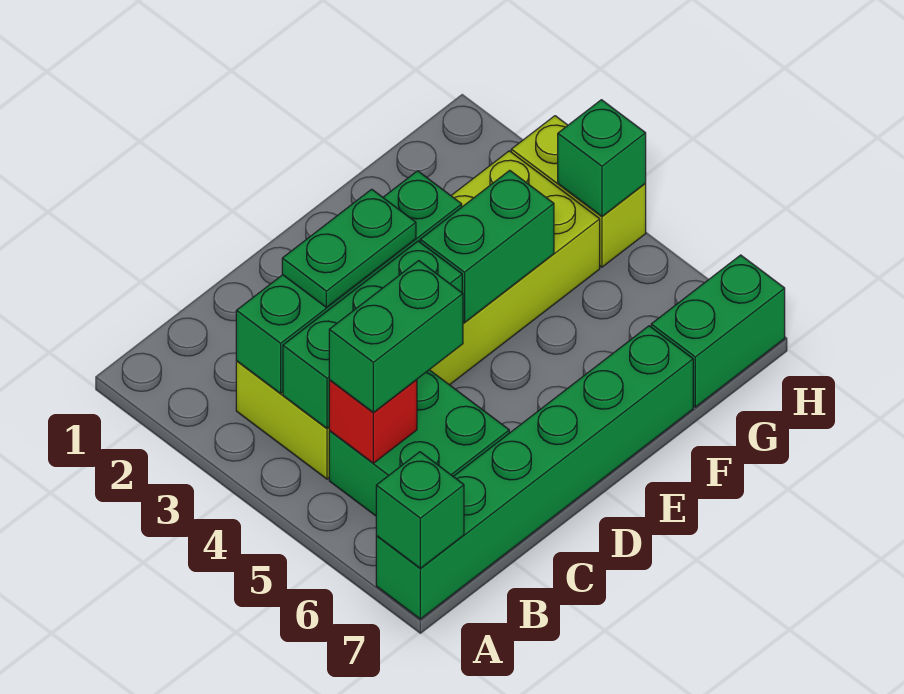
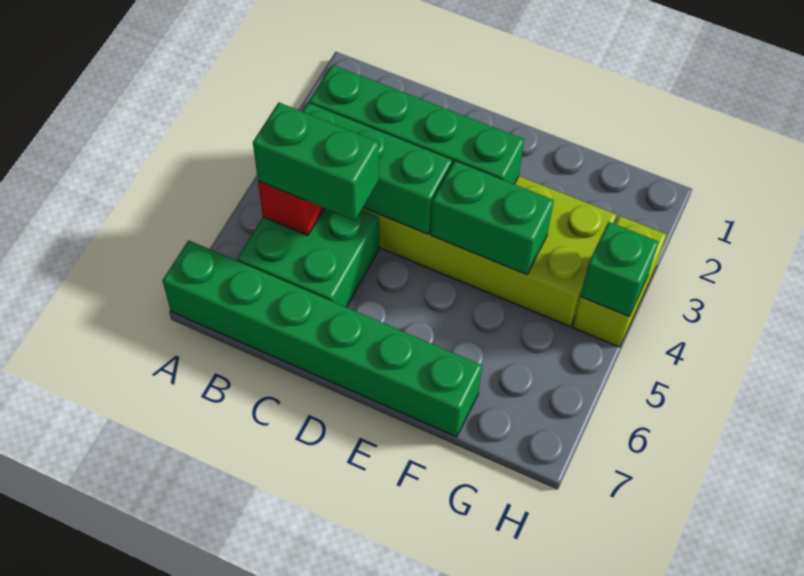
green brick A7 level 2 -> none
green plate C3:D3 level 3 -> none
green brick G7:H7 level 1 -> none

